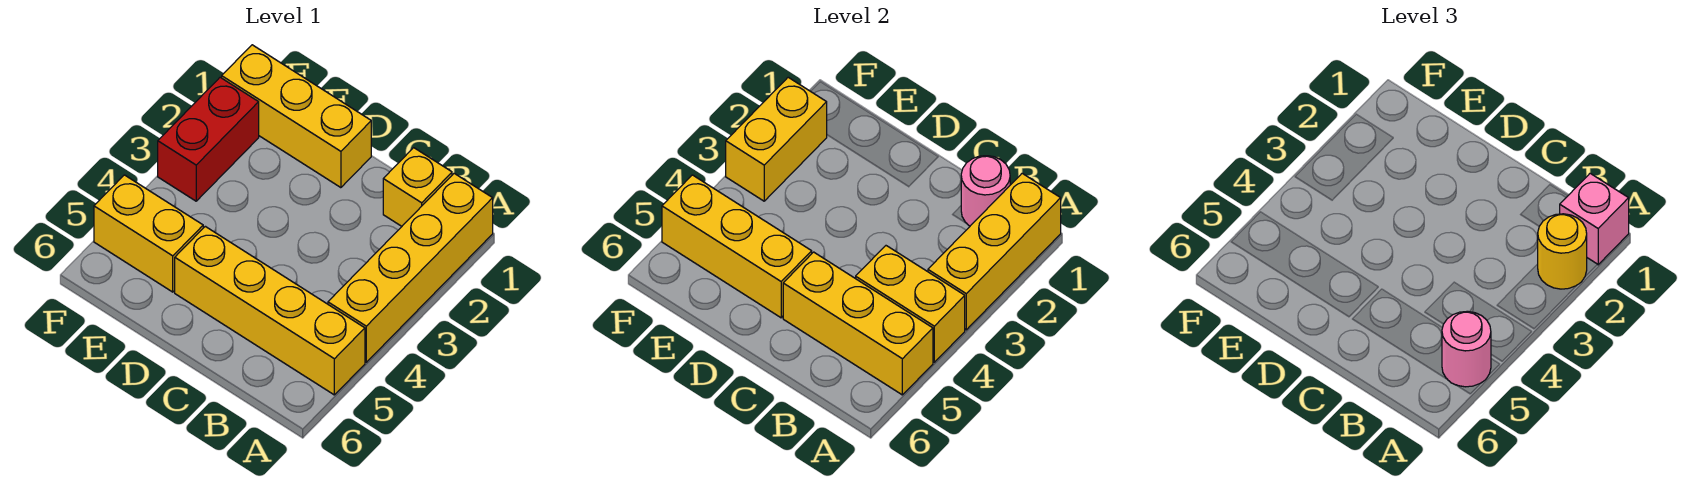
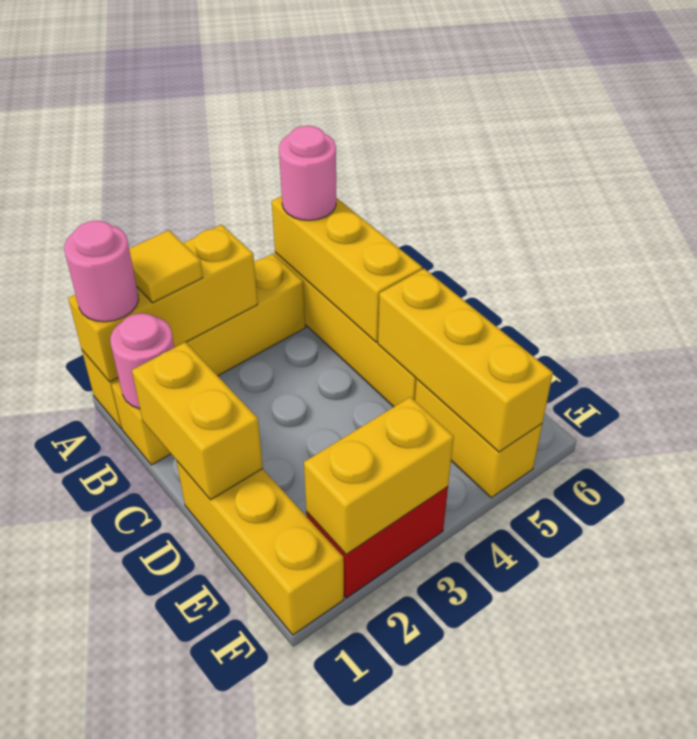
pink brick A1 level 3 -> pink round brick A1 level 3
yellow round brick A2 level 3 -> yellow tile A2 level 3
yellow brick A4:B4 level 2 -> yellow brick C1:D1 level 2

